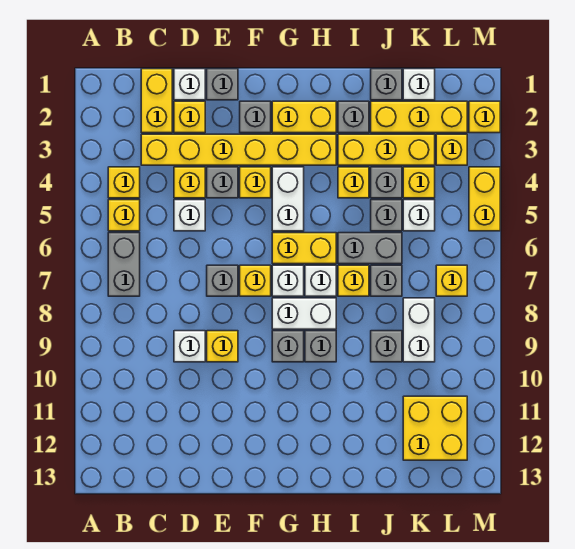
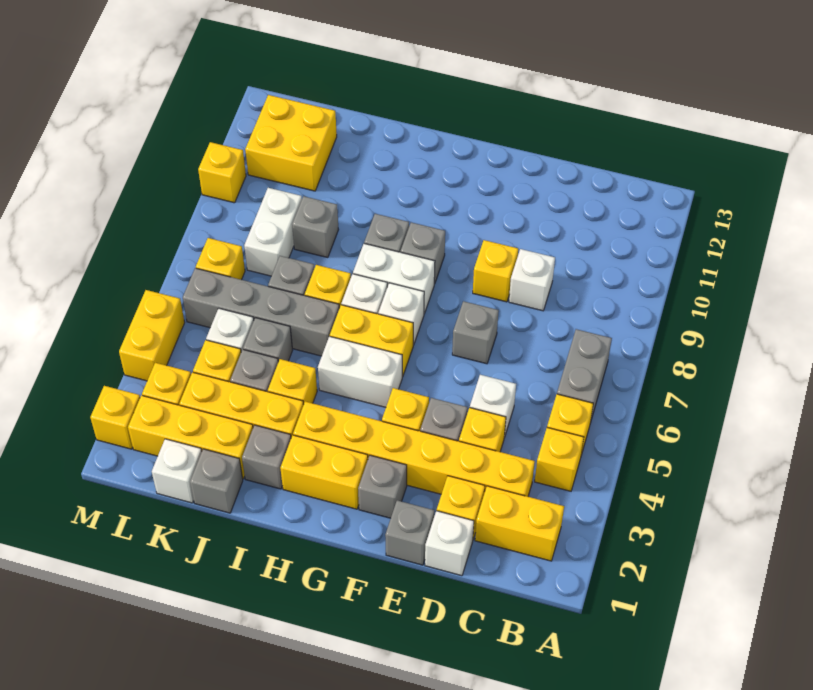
yellow brick C1:C2 level 1 -> yellow brick B2:C2 level 1
yellow brick F7 level 1 -> yellow brick M10 level 1
white brick G4:G5 level 1 -> white brick G5:H5 level 1
grey brick I6:J6 level 1 -> grey brick I6:L6 level 1

